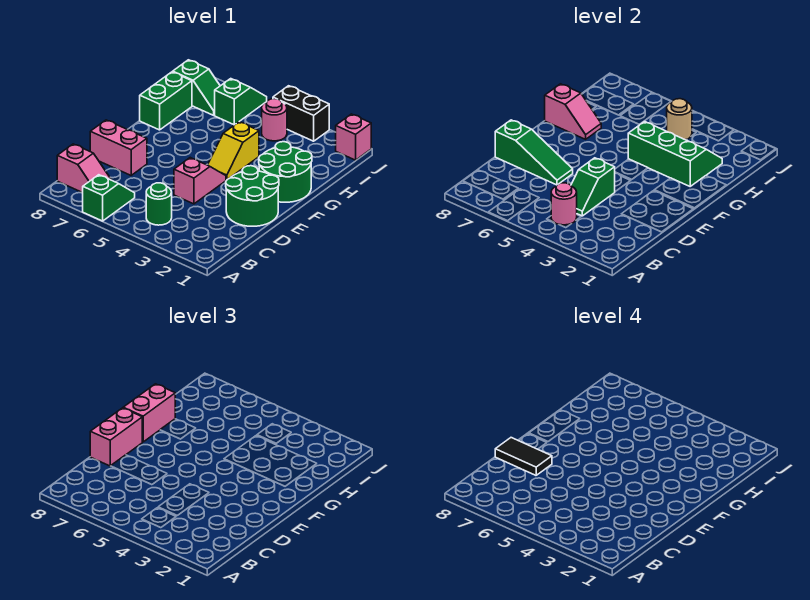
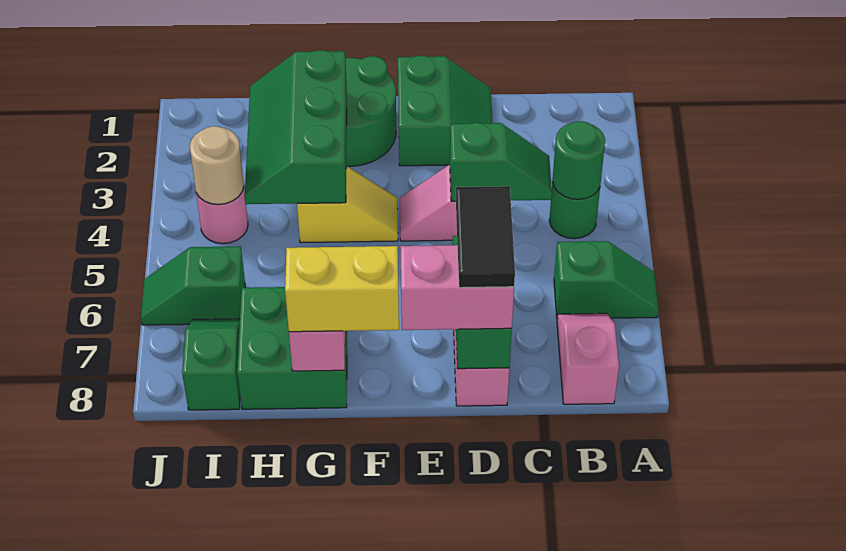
green slope A6:B6 level 1 top A -> green slope A6:B6 level 1 top B
pink round brick B4 level 2 -> green round brick B4 level 2
green round brick D1:E2 level 1 -> green slope D1:E2 level 1 top E
pink brick F8:G8 level 3 -> yellow brick F8:G8 level 3
green brick G8:H8 level 1 -> green brick G7:H8 level 1
pink brick J1 level 1 -> none
black brick J3:J4 level 1 -> none

